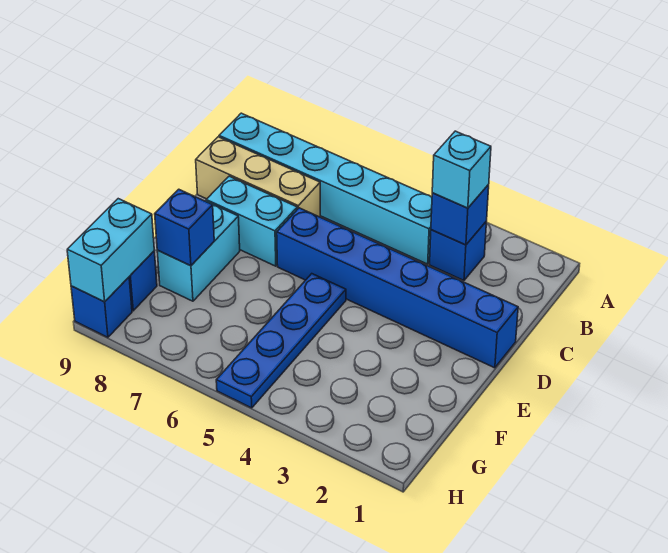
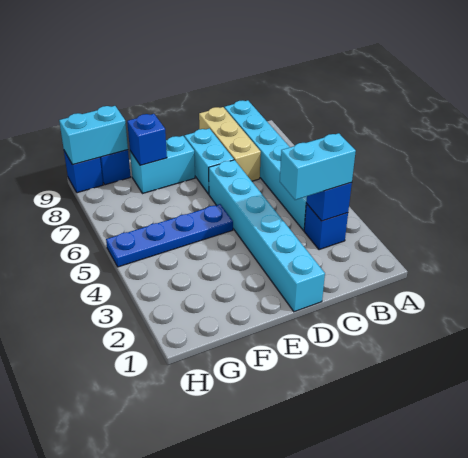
cyan brick B3 level 3 -> cyan brick B3:C3 level 3
blue brick D1:D6 level 1 -> cyan brick D1:D6 level 1

